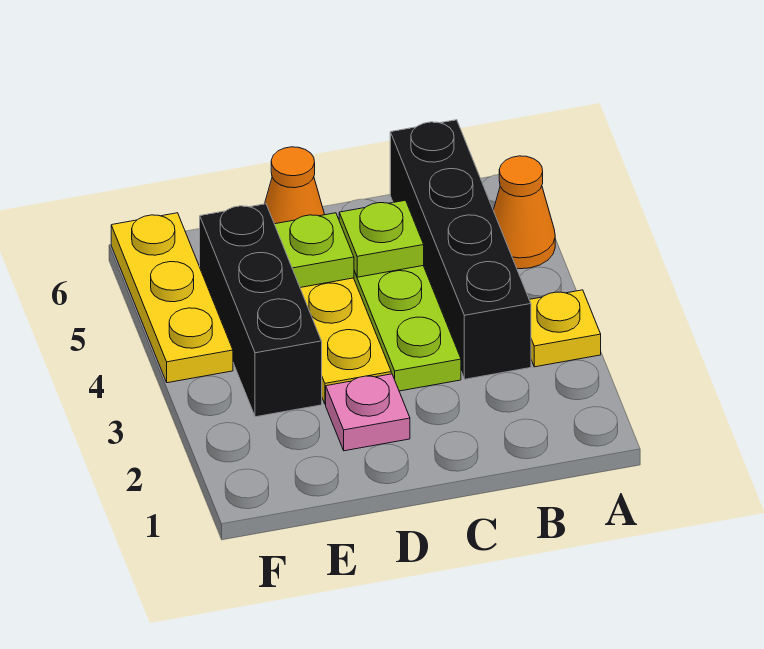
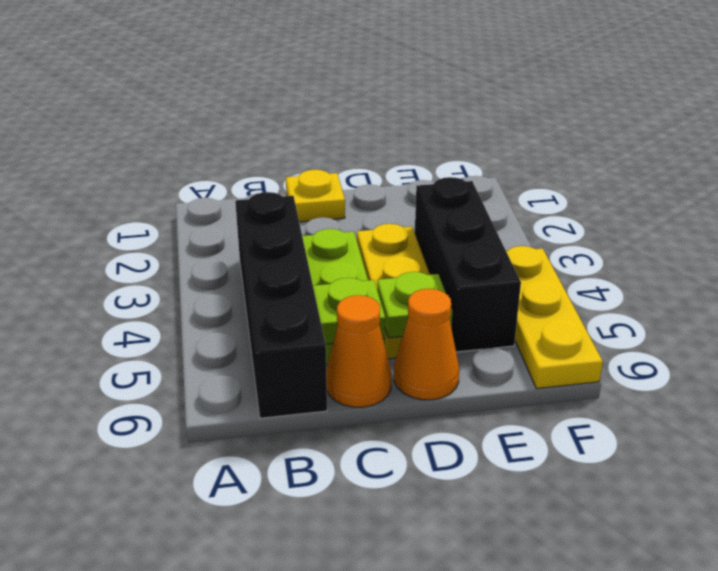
yellow plate A3 level 1 -> yellow plate C1 level 1
orange cone A5 level 1 -> orange cone C6 level 1
pink plate D2 level 1 -> none

